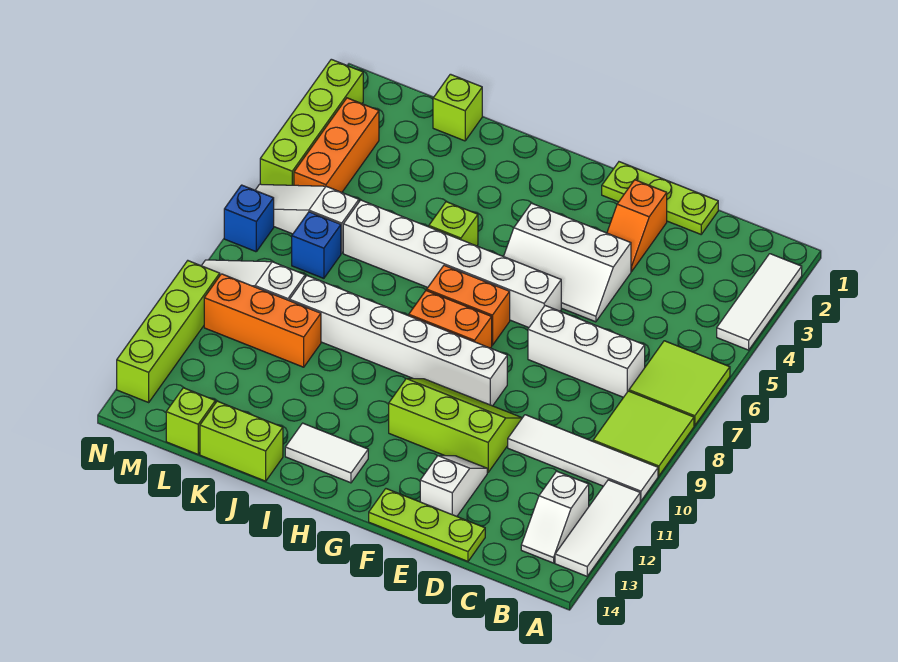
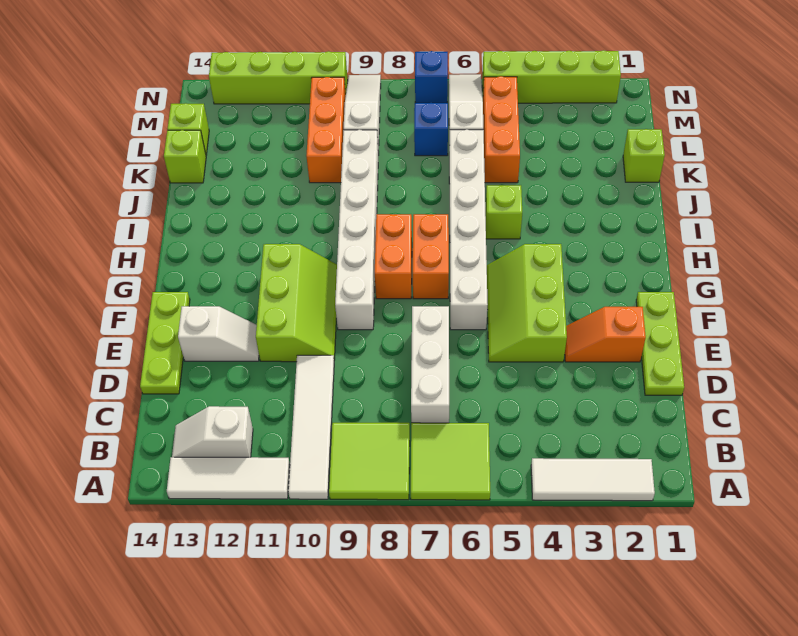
white slope E4:G5 level 1 top 4 -> lime slope E4:G5 level 1 top 4
white tile H13:I13 level 1 -> none
lime brick J14:K14 level 1 -> lime brick K14 level 1
orange brick M3:M5 level 1 -> orange brick K5:M5 level 1

